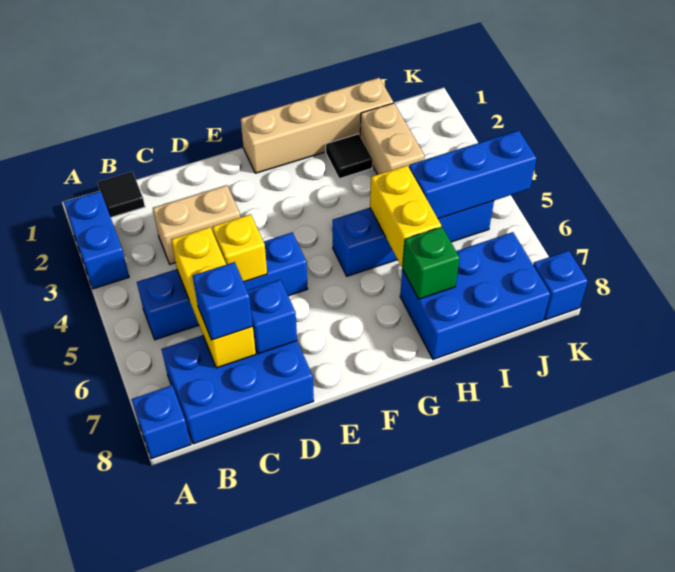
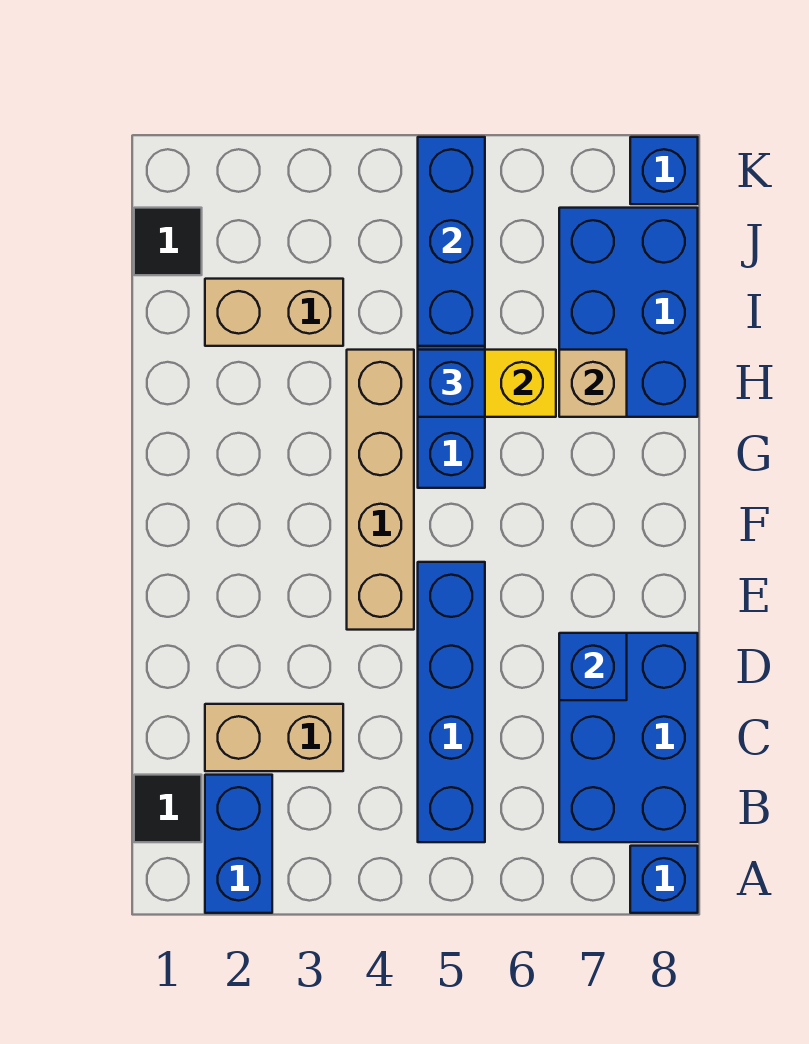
blue brick A2:A3 level 1 -> blue brick A2:B2 level 1
tan brick C3:D3 level 1 -> tan brick C2:C3 level 1
yellow brick C5:C7 level 2 -> none
blue brick C7 level 3 -> blue brick H5 level 3
yellow brick D5 level 2 -> none
tan brick F1:I1 level 1 -> tan brick E4:H4 level 1
black tile H2 level 1 -> black tile J1 level 1
green brick H7 level 2 -> tan brick H7 level 2

